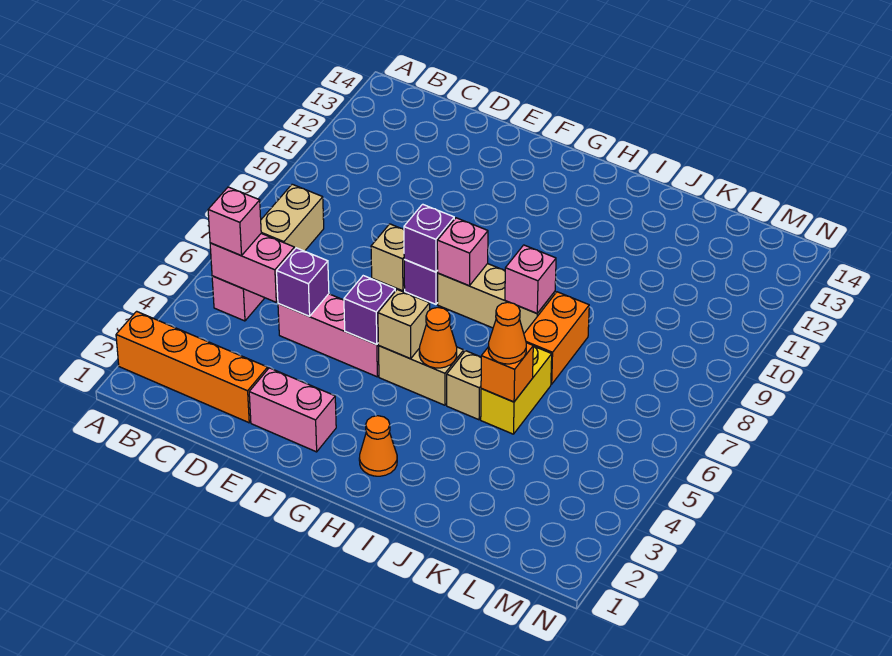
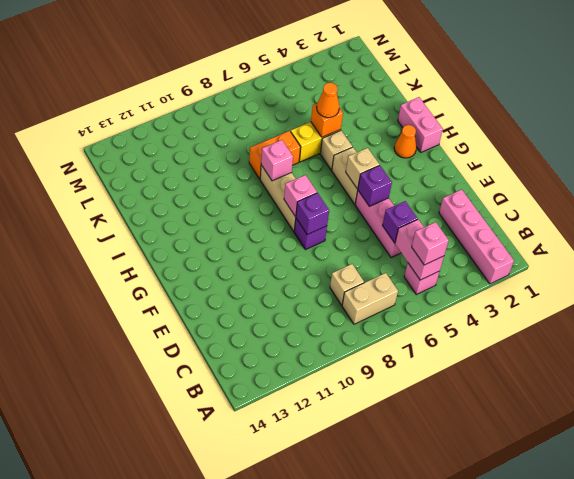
orange brick A2:D2 level 1 -> pink brick A2:D2 level 1
pink brick E2:F2 level 1 -> pink brick H1:I1 level 1
tan brick E8 level 1 -> tan brick C8 level 1
orange cone H5 level 2 -> none

